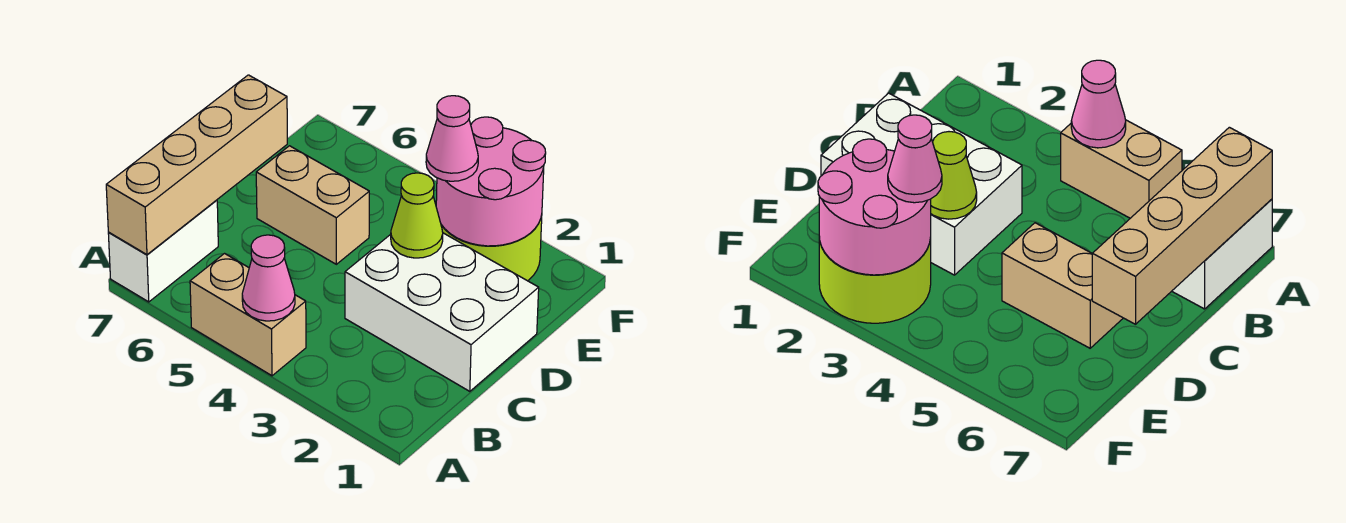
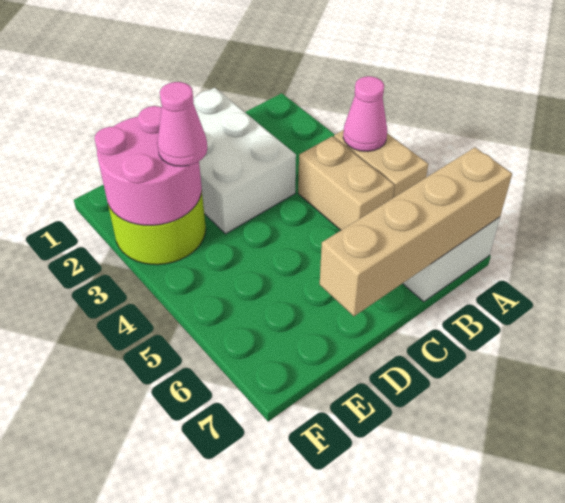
lime cone D3 level 2 -> none
tan brick D5:D6 level 1 -> tan brick B4:B5 level 1

